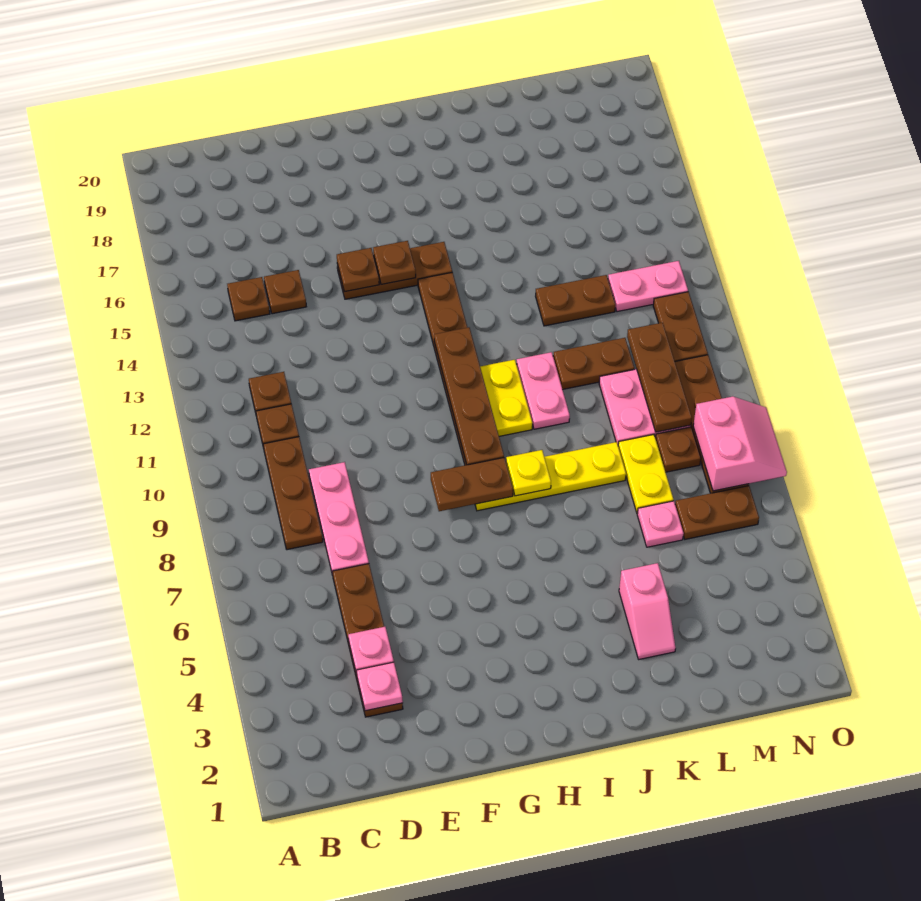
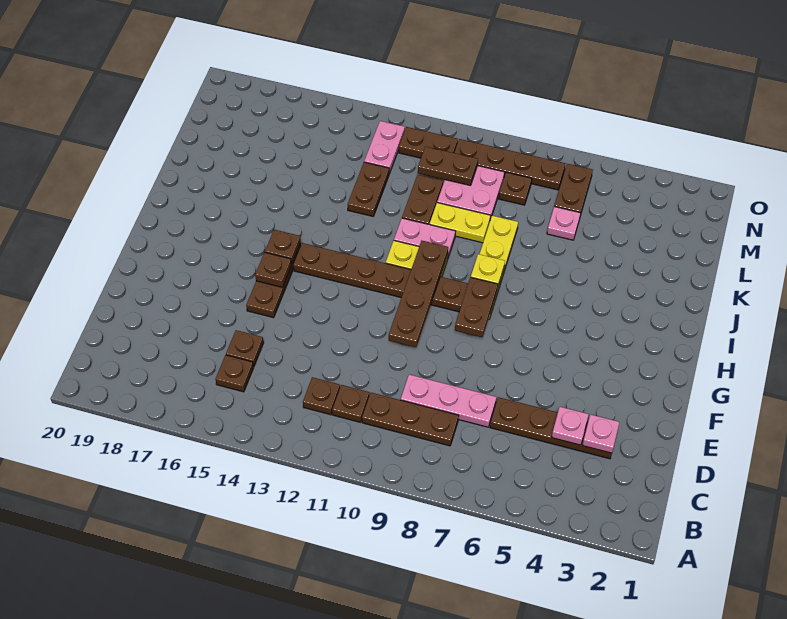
brown plate F15 level 2 -> brown plate H15 level 2
brown plate H9:H12 level 2 -> brown plate F10:I10 level 2
pink slope K3:K4 level 1 top 4 -> none
yellow plate L7:L8 level 1 -> yellow plate K9:K10 level 1
brown plate M9:M11 level 2 -> brown plate M10:M11 level 2
pink slope N7:O8 level 2 top N -> none

